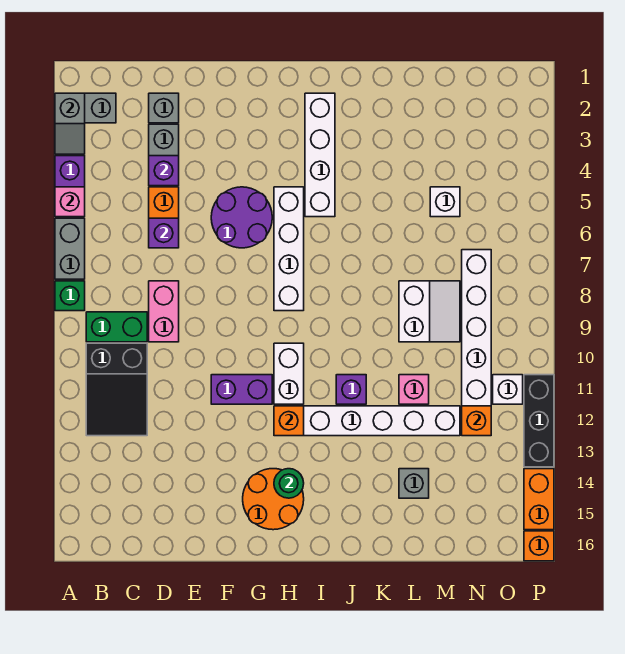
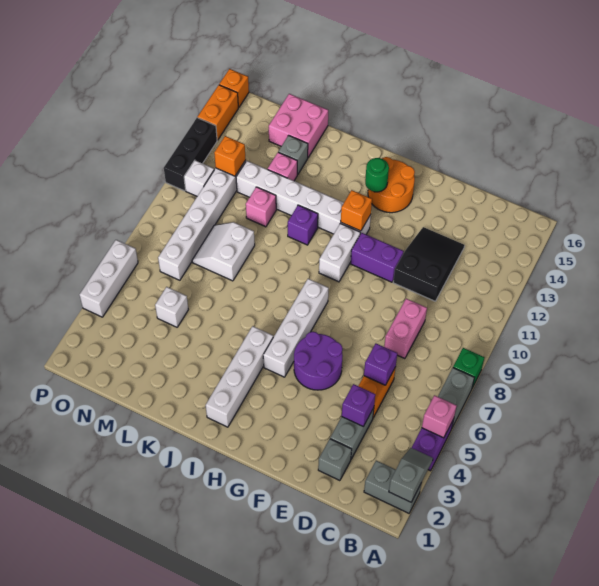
green brick B9:C9 level 1 -> none
black slope B10:C12 level 1 top 10 -> black slope D11:E13 level 1 top 11
none -> pink brick L13 level 1
none -> pink brick L15:M16 level 1
none -> white brick P4:P6 level 1

